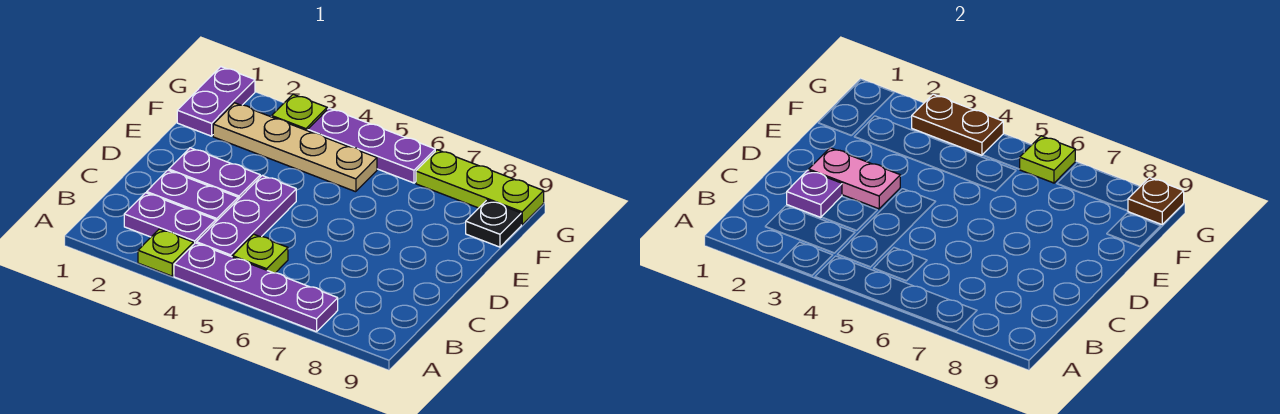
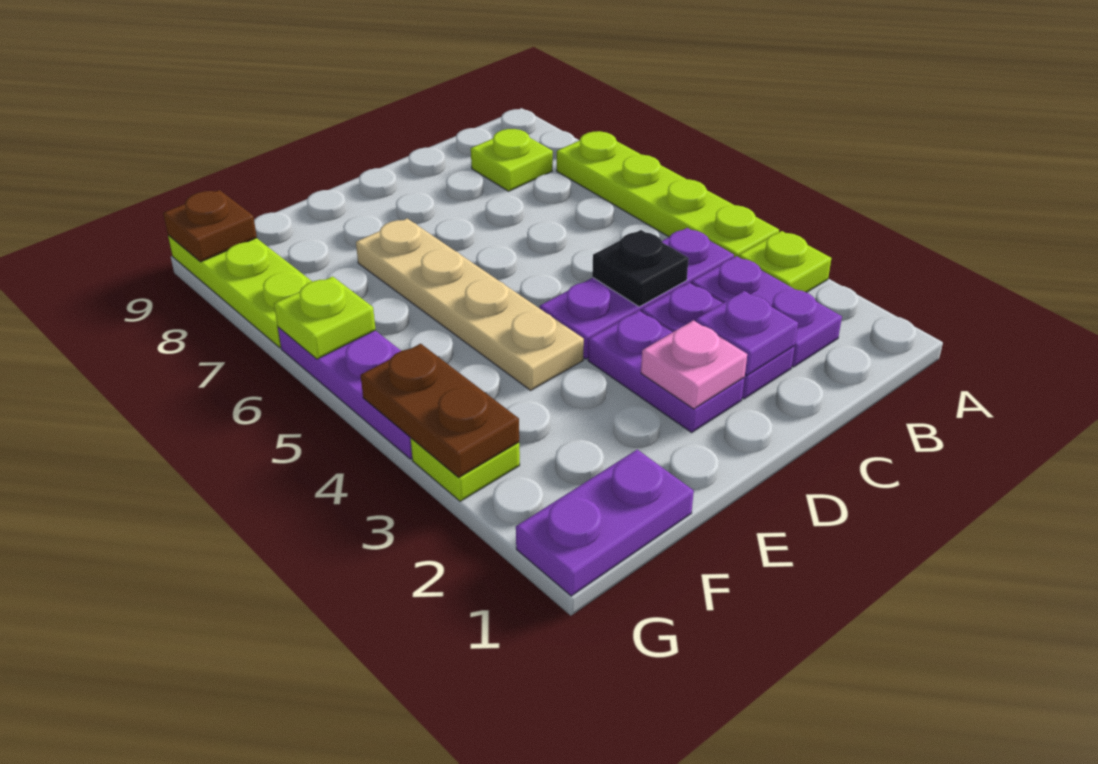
purple plate A4:A7 level 1 -> lime plate A4:A7 level 1
lime plate B5 level 1 -> lime plate B8 level 1
pink plate D2:D3 level 2 -> pink plate D2 level 2
tan plate F2:F5 level 1 -> tan plate E4:E7 level 1
black plate F9 level 1 -> black plate C4 level 2

